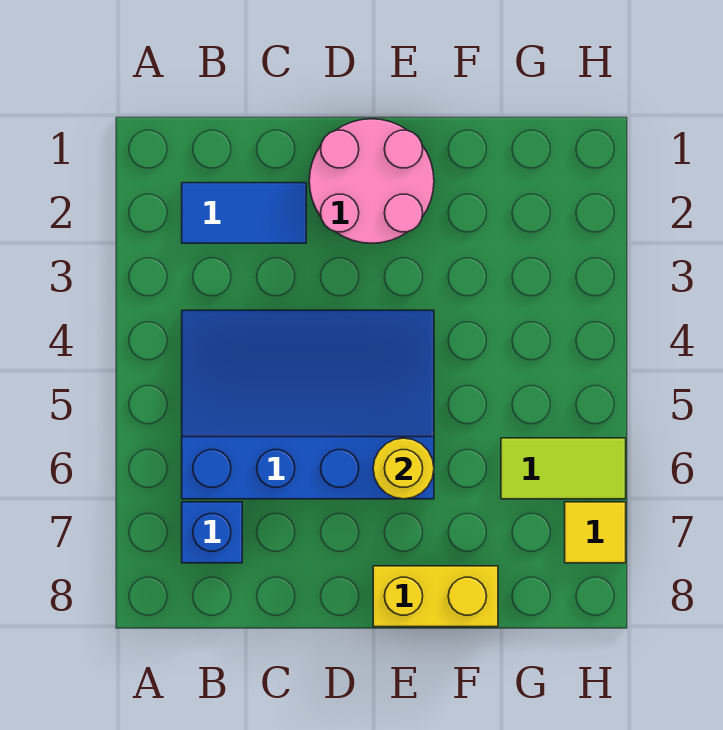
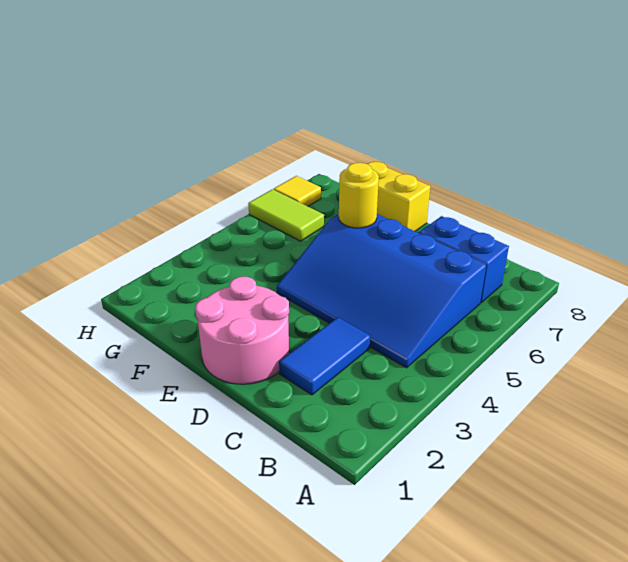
blue tile B2:C2 level 1 -> blue tile C2:C3 level 1
blue brick B7 level 1 -> blue brick B7:C7 level 1

